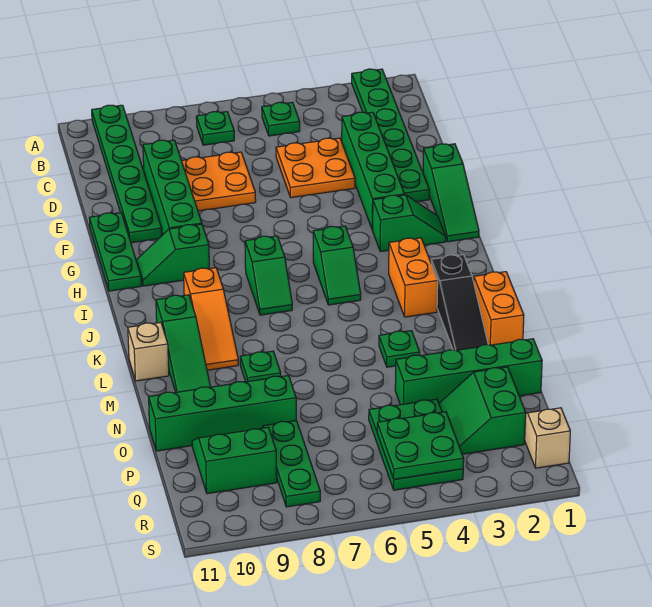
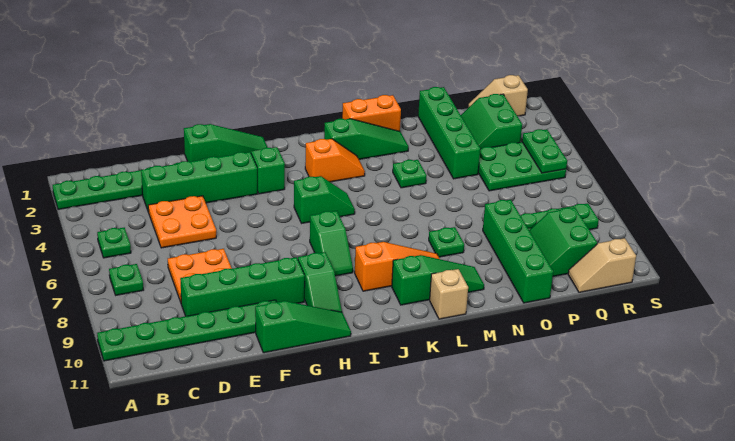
green plate F11:H11 level 1 -> green slope F11:H11 level 1 top F
green slope I7:J7 level 1 top I -> green slope I7:I8 level 1 top 7
orange brick J3:K3 level 1 -> orange slope J3:K3 level 1 top J
black slope K2:M2 level 1 top K -> green slope K2:M2 level 1 top K
green slope P2:Q3 level 1 top 2 -> green slope P2:Q3 level 1 top Q
green plate Q4:R5 level 2 -> green plate R4:R5 level 2
none -> tan slope Q11:R11 level 1 top R

